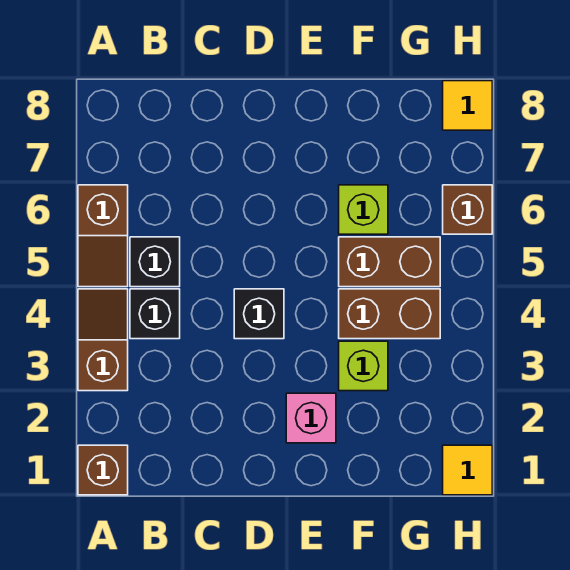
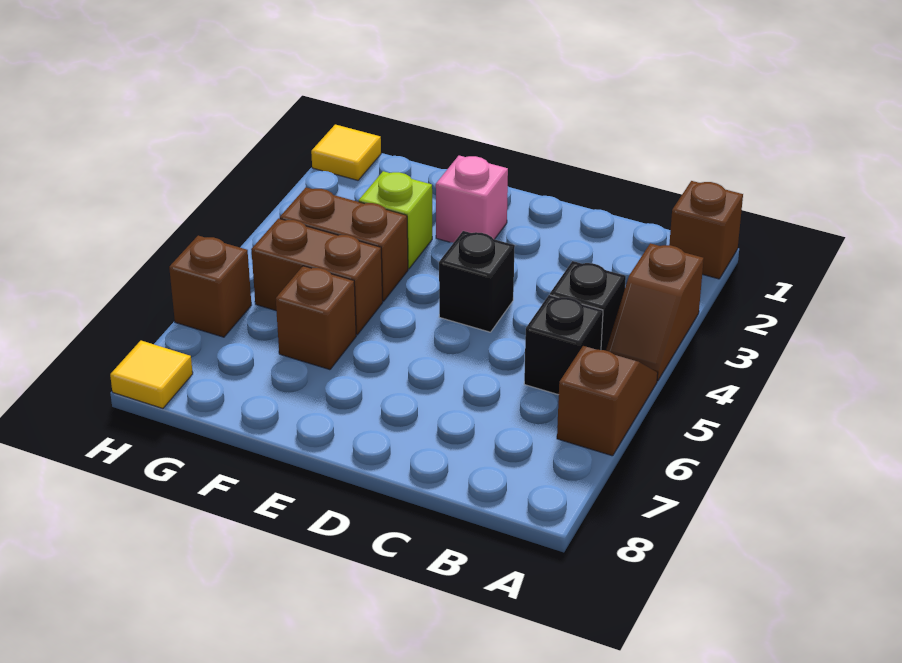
lime brick F6 level 1 -> brown brick F6 level 1

